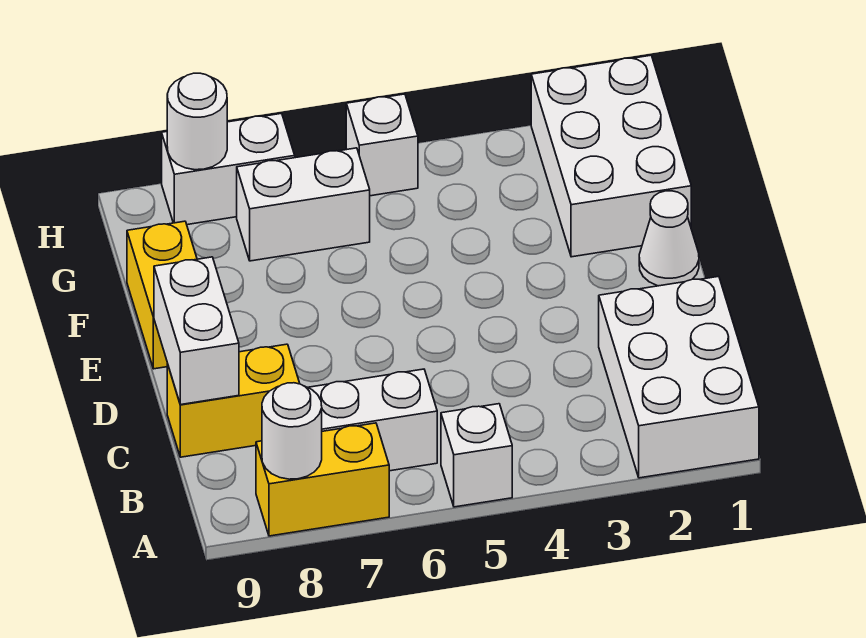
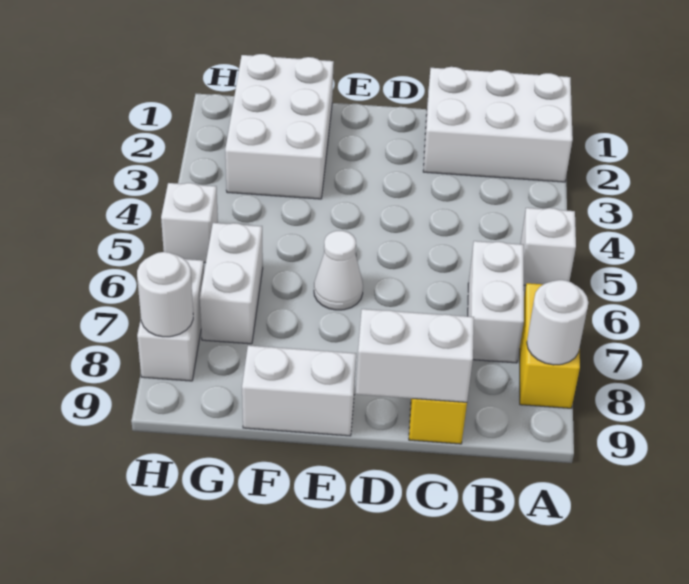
white cone E1 level 1 -> white cone E6 level 1
yellow brick E9:F9 level 1 -> white brick E9:F9 level 1
white brick F1:H2 level 1 -> white brick F1:G3 level 1

